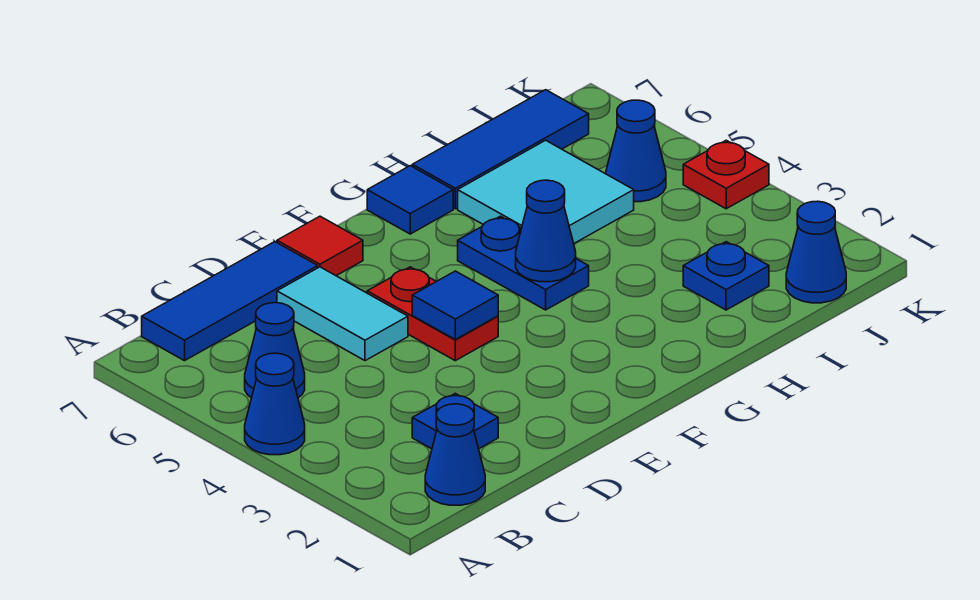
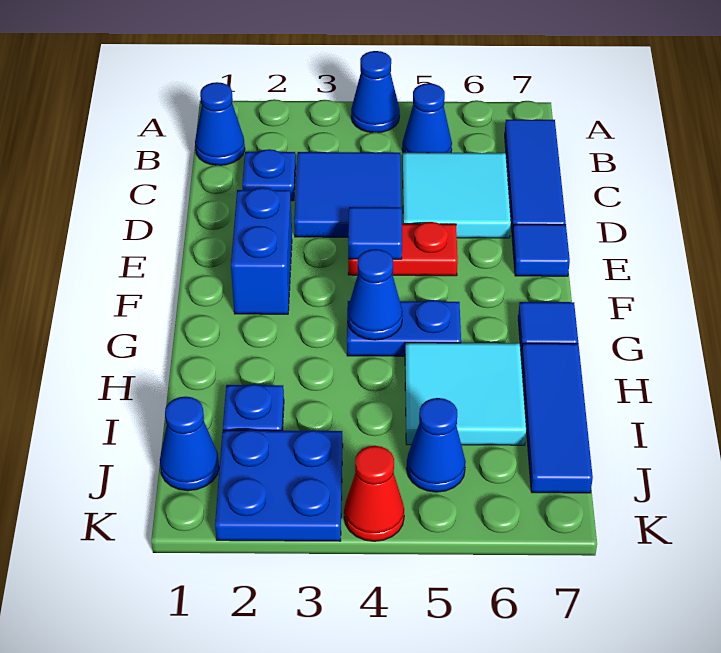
none -> blue tile C3:D4 level 1
cyan tile D5:D6 level 1 -> cyan tile C5:D6 level 1
none -> blue brick E2:F2 level 1
red tile E7 level 1 -> blue tile E7 level 1
none -> blue plate J2:K3 level 1
red plate K4 level 1 -> red cone K4 level 1

